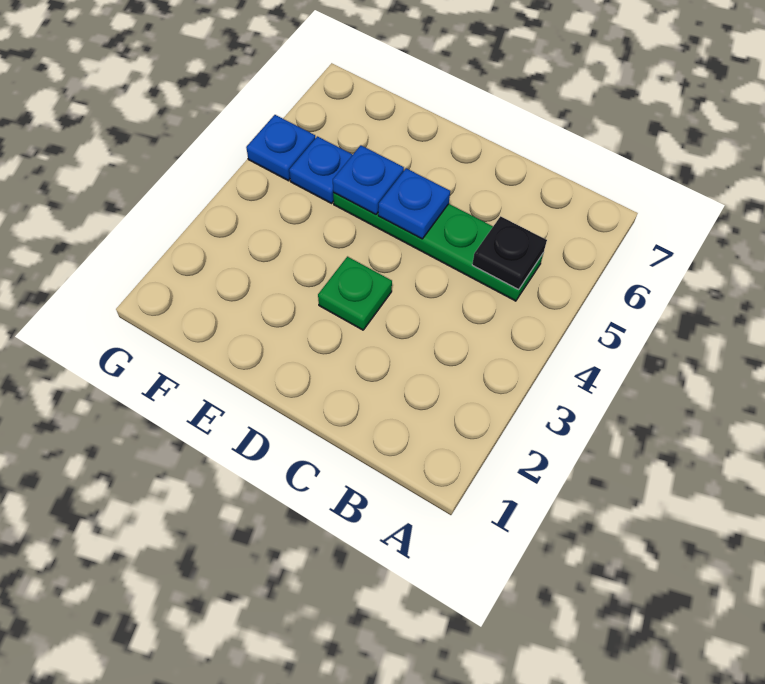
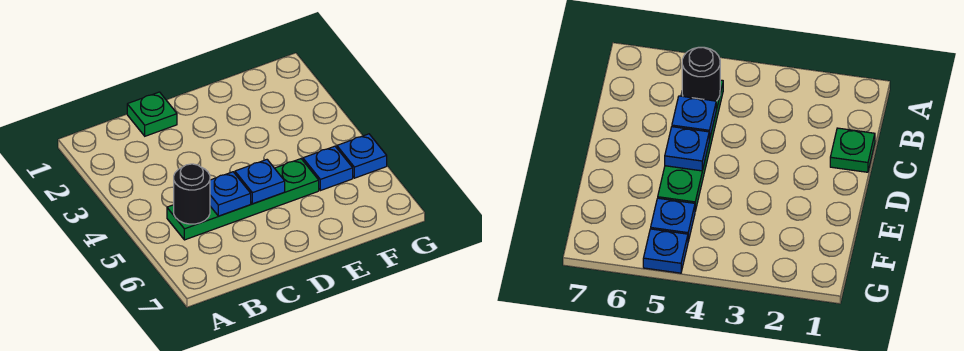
black plate B5 level 2 -> black round brick B5 level 2
green plate D3 level 1 -> green plate C1 level 1
blue plate E5 level 2 -> blue plate C5 level 2

